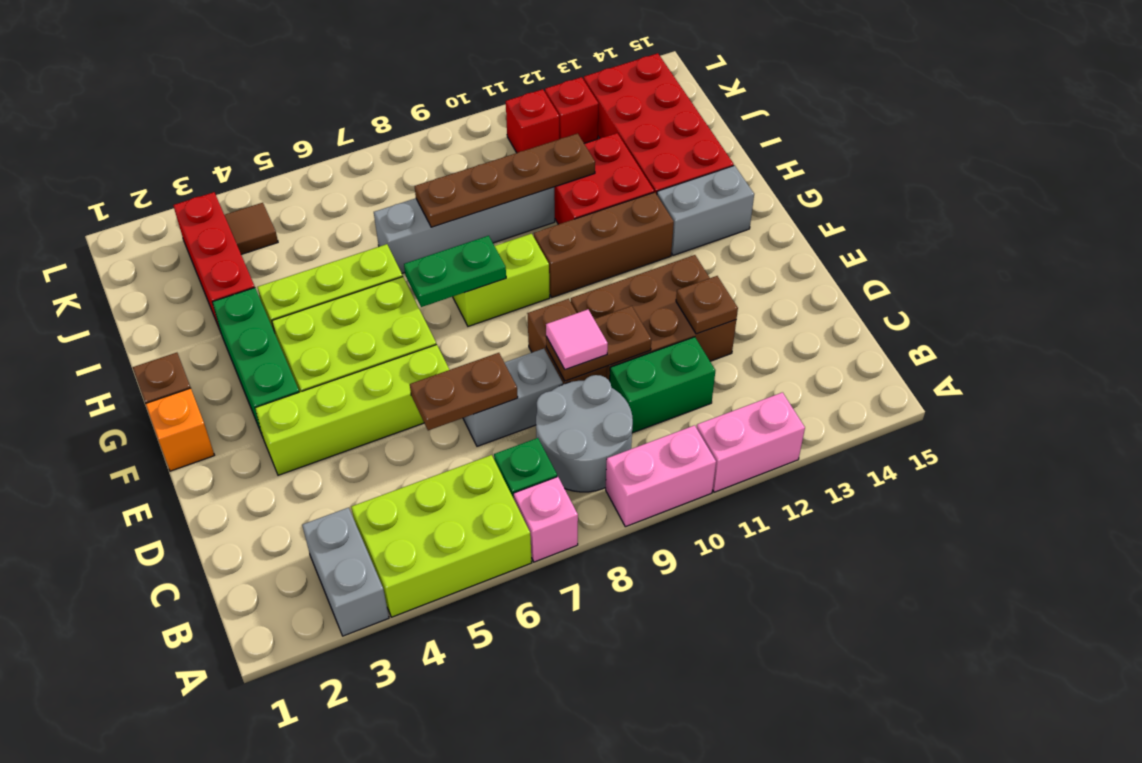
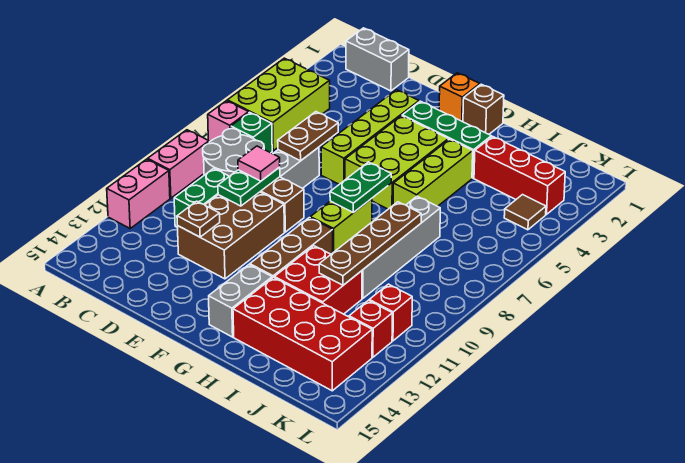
grey brick A3:B3 level 1 -> grey brick B1:C1 level 1
brown plate D9:D10 level 2 -> green plate D9:D10 level 2

